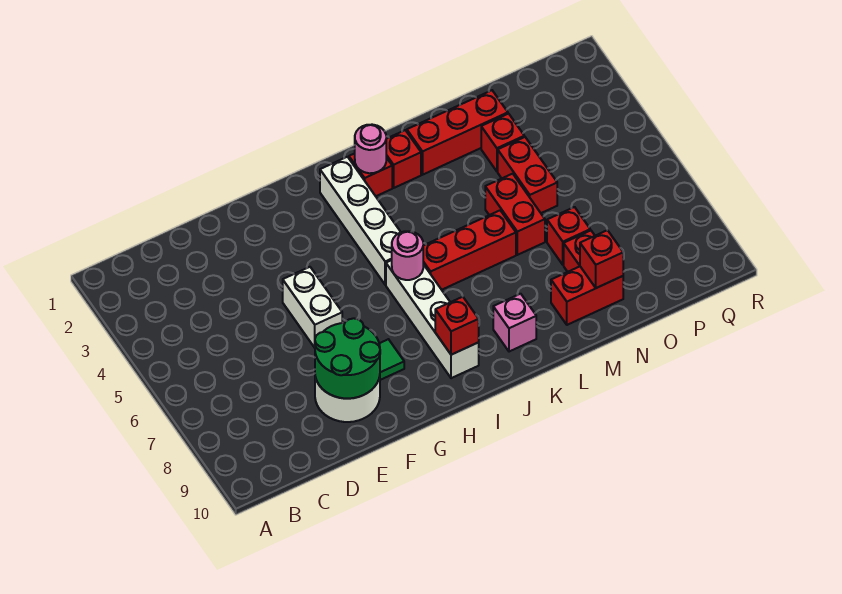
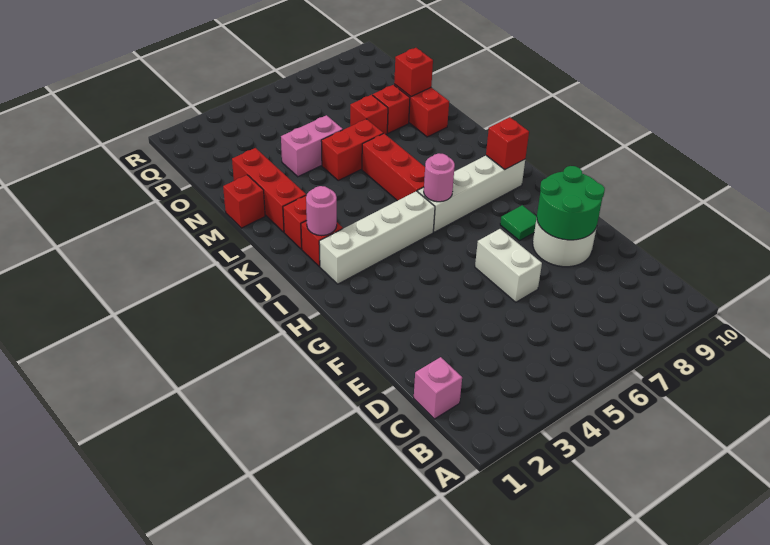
white brick F5:F6 level 1 -> white brick E6:F6 level 1
pink brick K9 level 1 -> pink brick C1 level 1
red brick N3 level 1 -> red brick M1 level 1
red brick N4:N5 level 1 -> pink brick N4:N5 level 1

